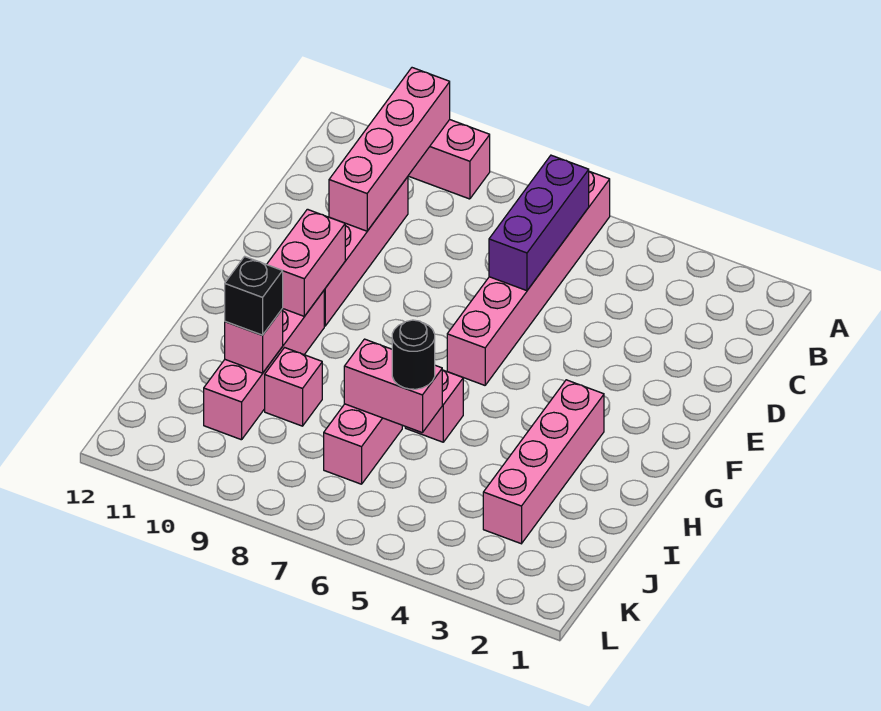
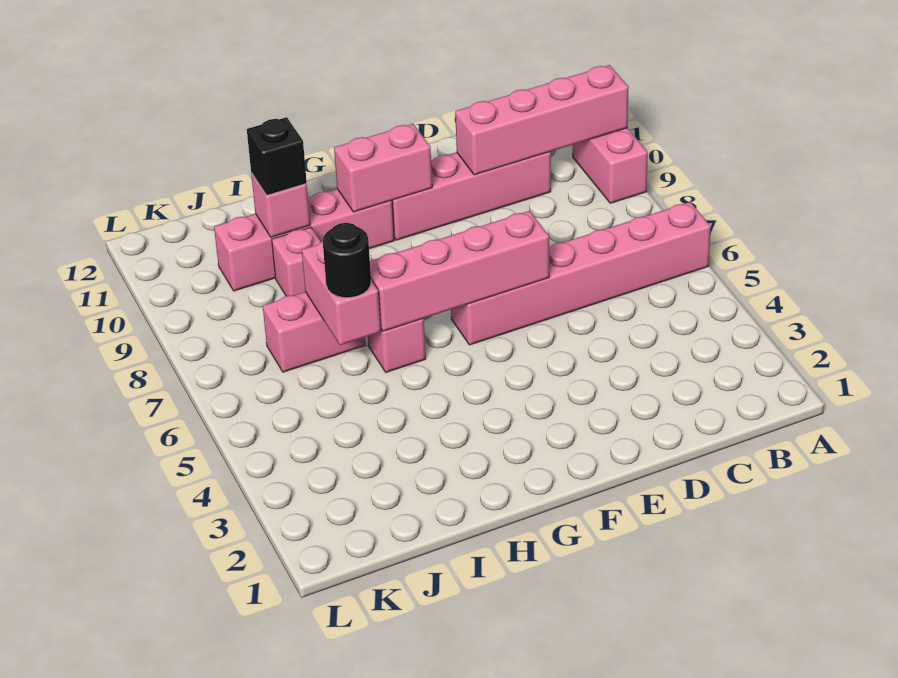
purple brick B6:D6 level 2 -> none
pink brick G3:J3 level 1 -> pink brick E6:H6 level 2

